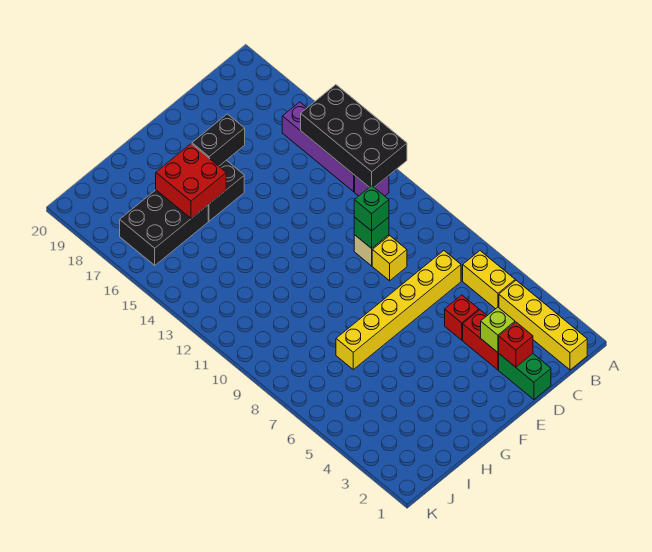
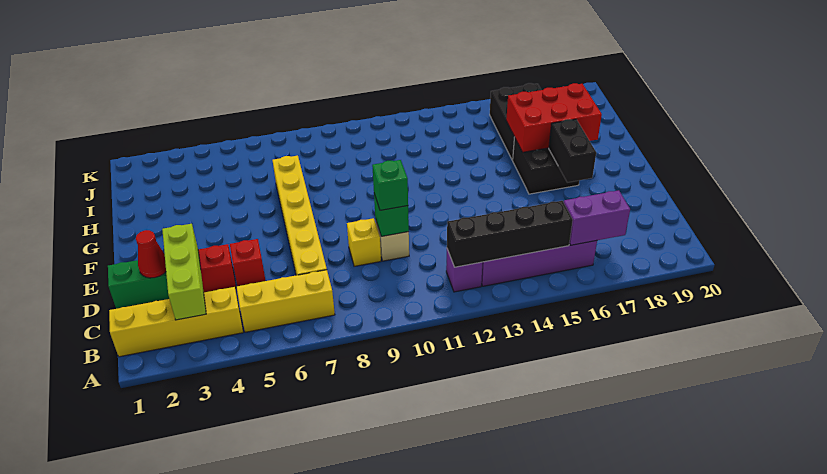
black brick A12:B15 level 2 -> black brick B12:B15 level 2
yellow brick B5:B6 level 1 -> yellow brick B5:B7 level 1
none -> purple brick B16:B17 level 2
red brick D2 level 2 -> red cone D2 level 2
lime brick D3 level 2 -> lime brick B3:D3 level 2
red brick G16:H17 level 2 -> red brick G16:H18 level 2

